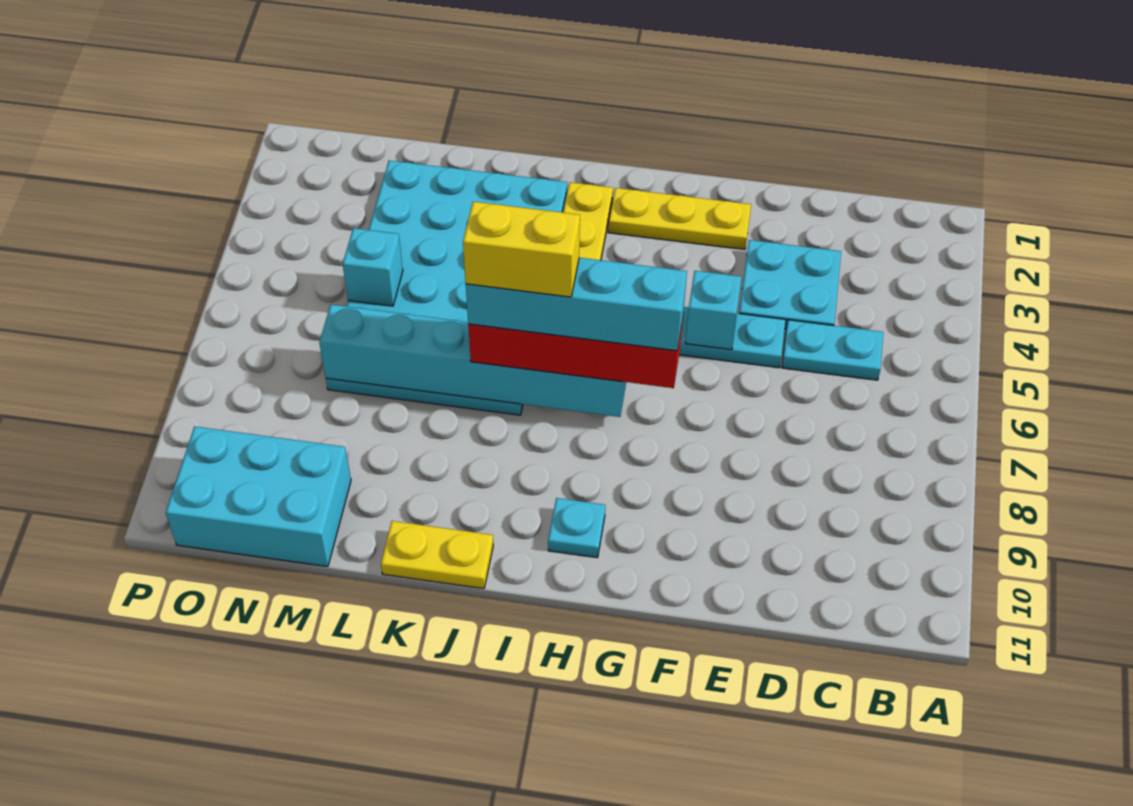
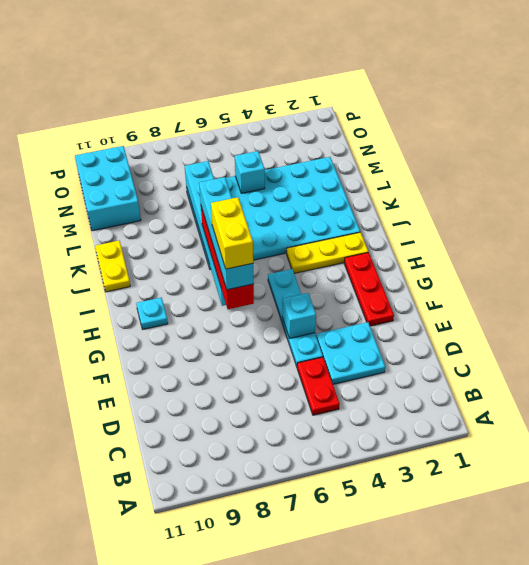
cyan plate C5:D5 level 1 -> red plate C5:D5 level 1
yellow plate F2:H2 level 1 -> red plate F2:H2 level 1
yellow brick I7:J7 level 5 -> yellow brick G7:H7 level 5

